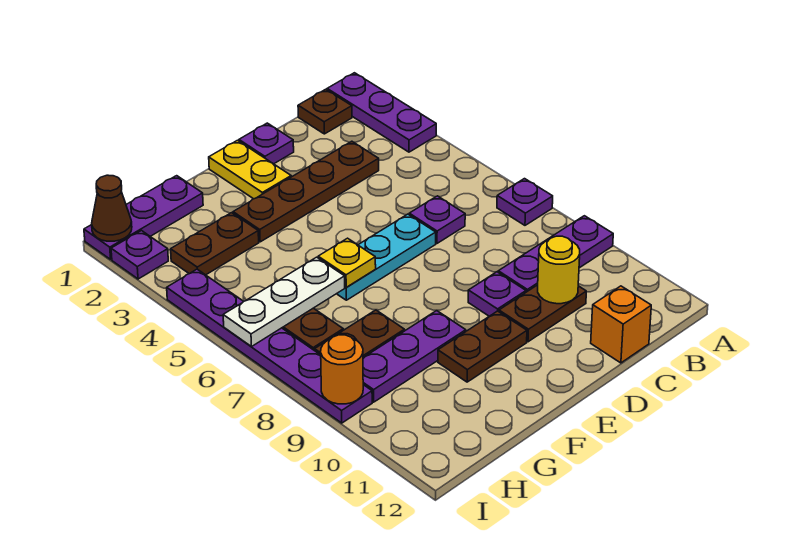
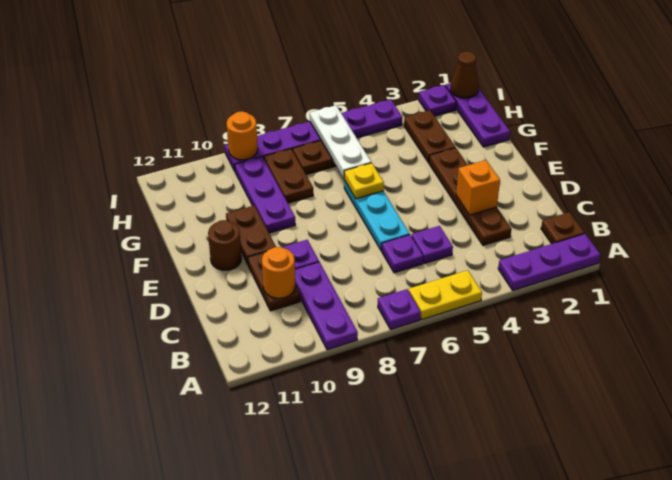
yellow round brick C10 level 2 -> orange round brick C10 level 2
orange brick C12 level 1 -> orange brick D3 level 2
purple plate D1 level 1 -> purple plate C5 level 1
yellow plate E1:E2 level 1 -> yellow plate A5:A6 level 1
none -> brown round brick E11 level 1

